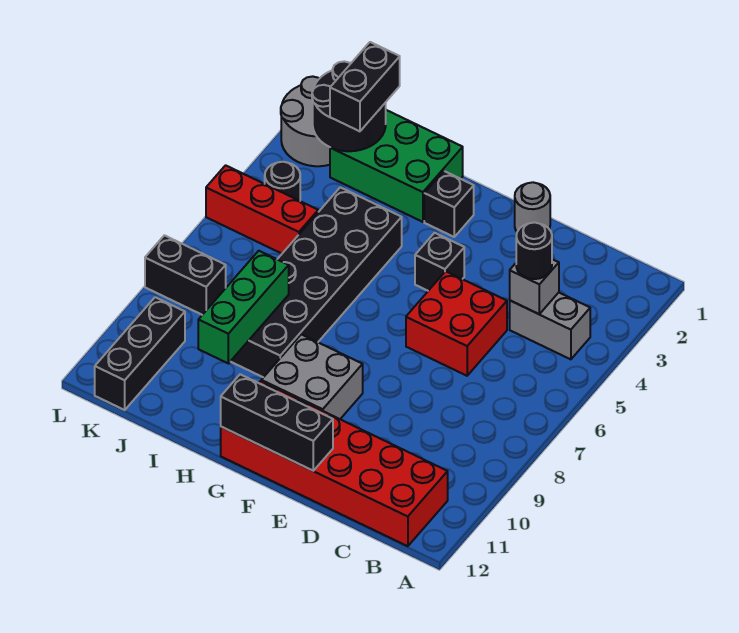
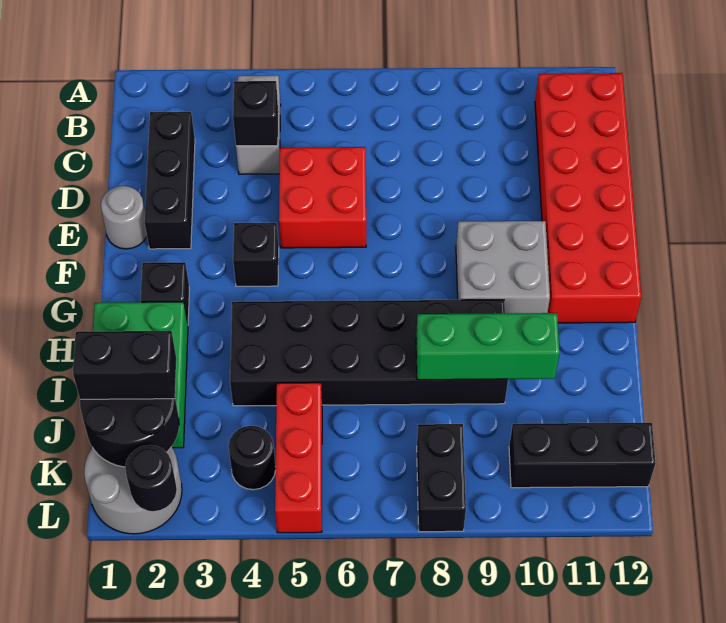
grey brick C4 level 2 -> black brick C4 level 2
black round brick C4 level 3 -> black round brick L2 level 2
black brick E12:G12 level 2 -> black brick C2:E2 level 1

